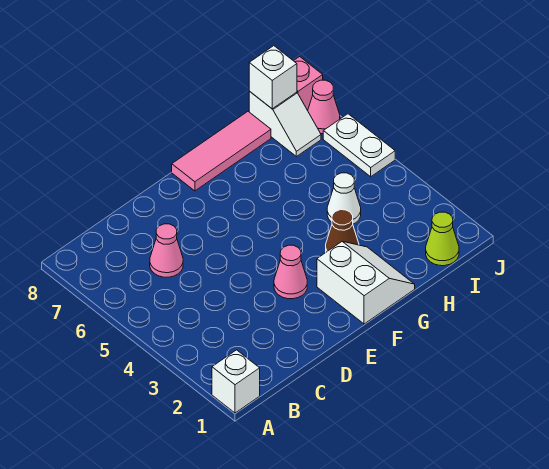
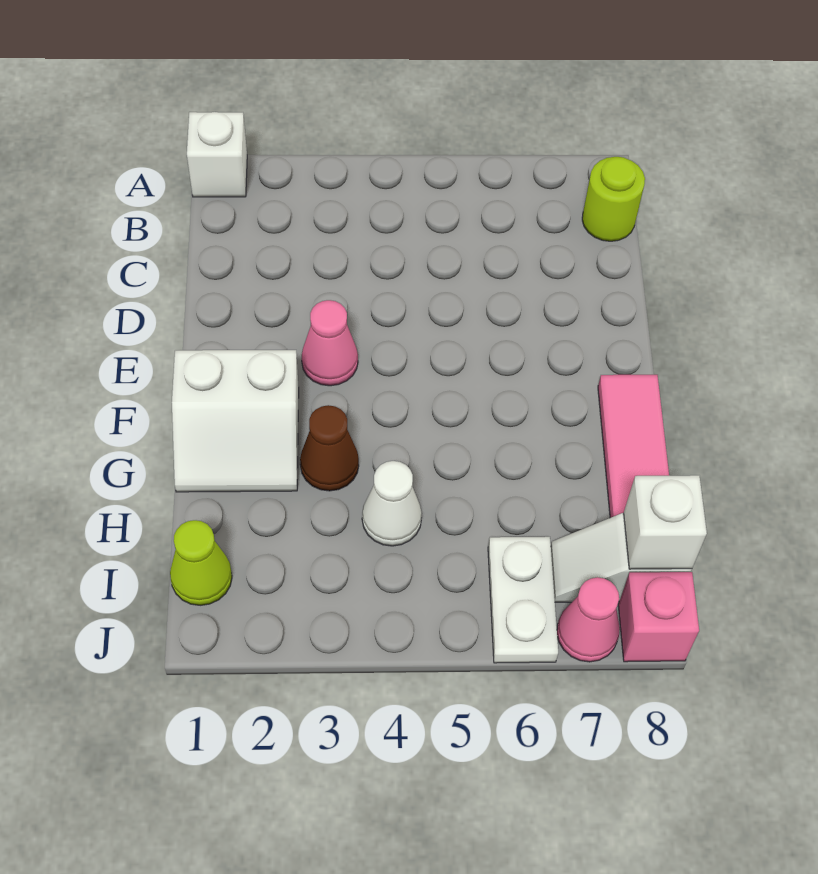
none -> lime round brick B8 level 1
pink cone C6 level 1 -> none
white plate J5:J6 level 1 -> white plate I6:J6 level 1

